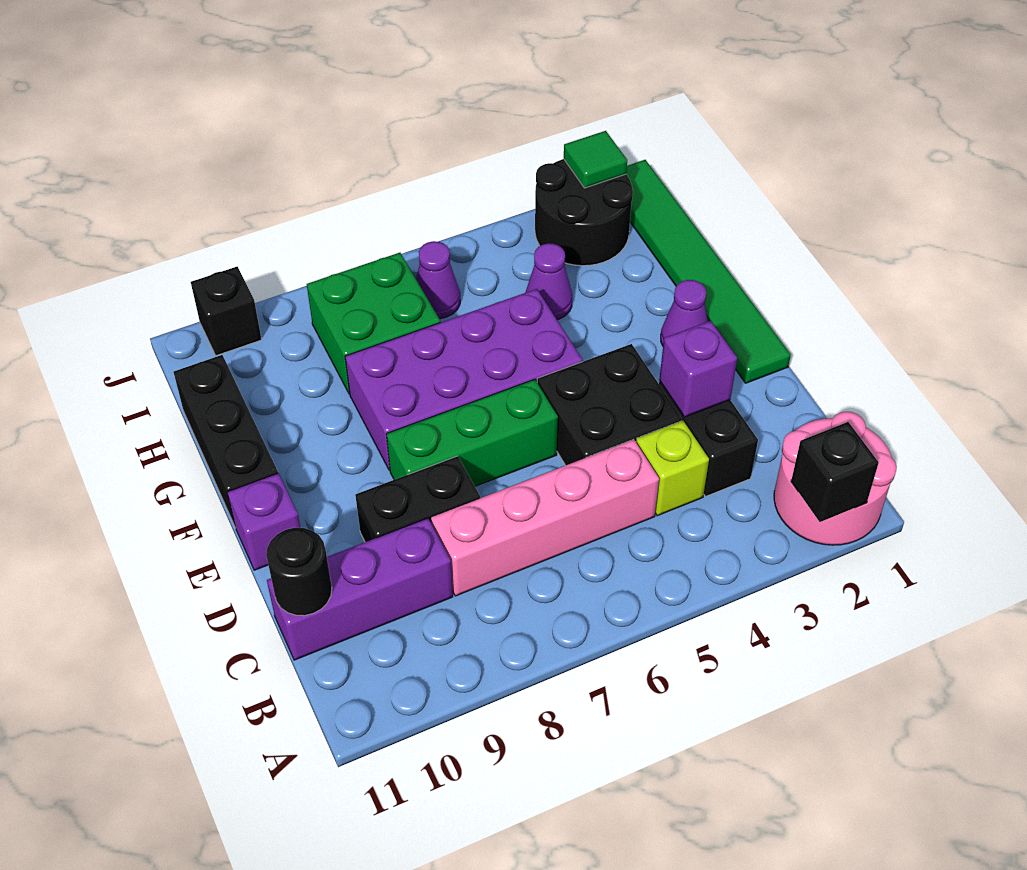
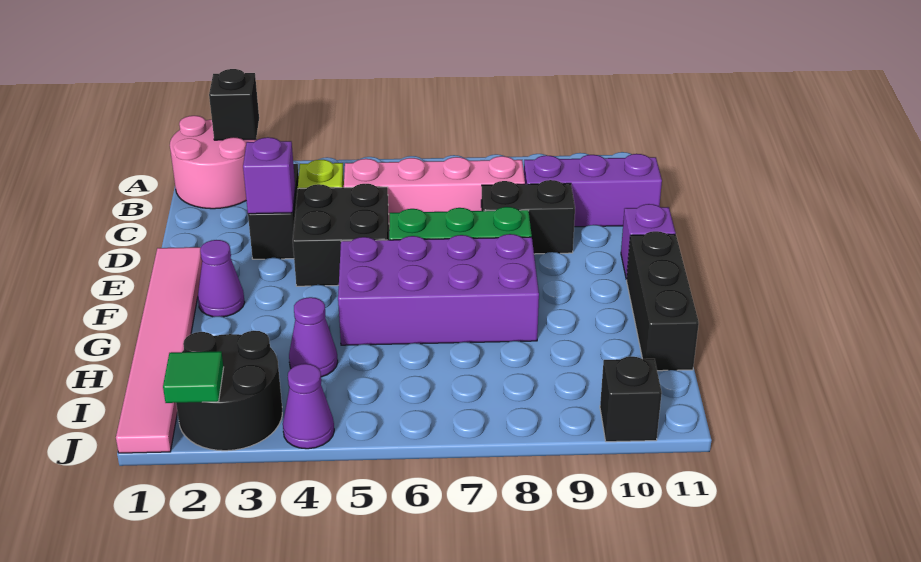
black round brick C11 level 2 -> none
green tile E1:J1 level 1 -> pink tile E1:J1 level 1
green brick H7:I8 level 1 -> none
purple cone I6 level 1 -> purple cone J4 level 1

